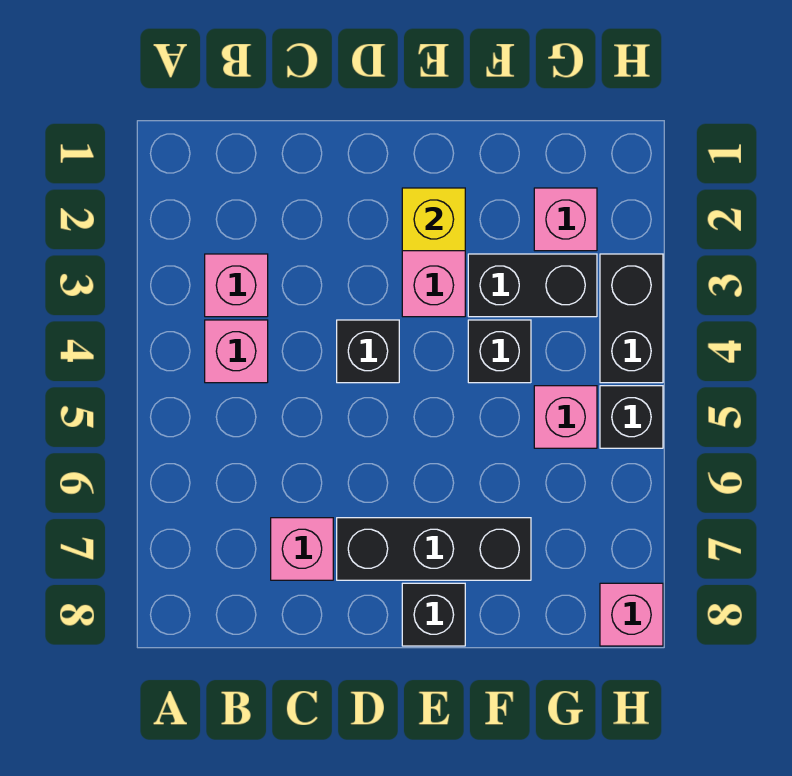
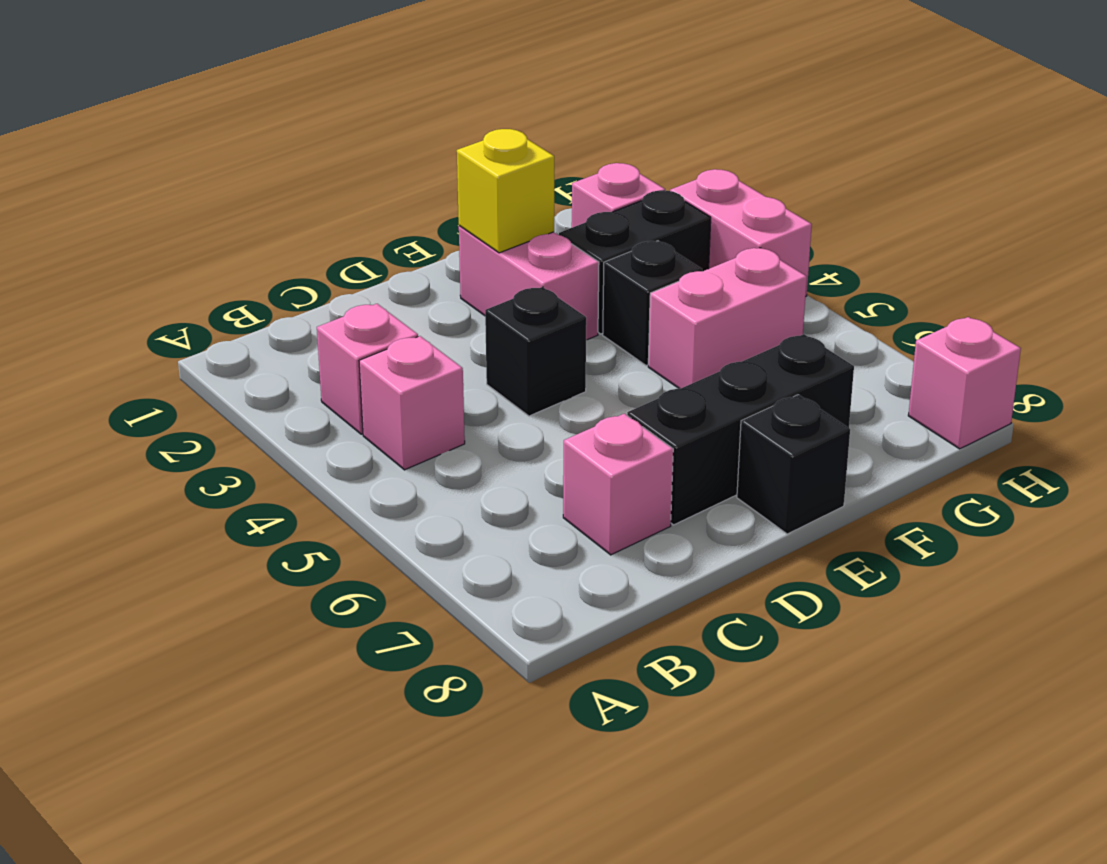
pink brick G5 level 1 -> pink brick F5:G5 level 1
black brick H3:H4 level 1 -> pink brick H3:H4 level 1
black brick H5 level 1 -> none

